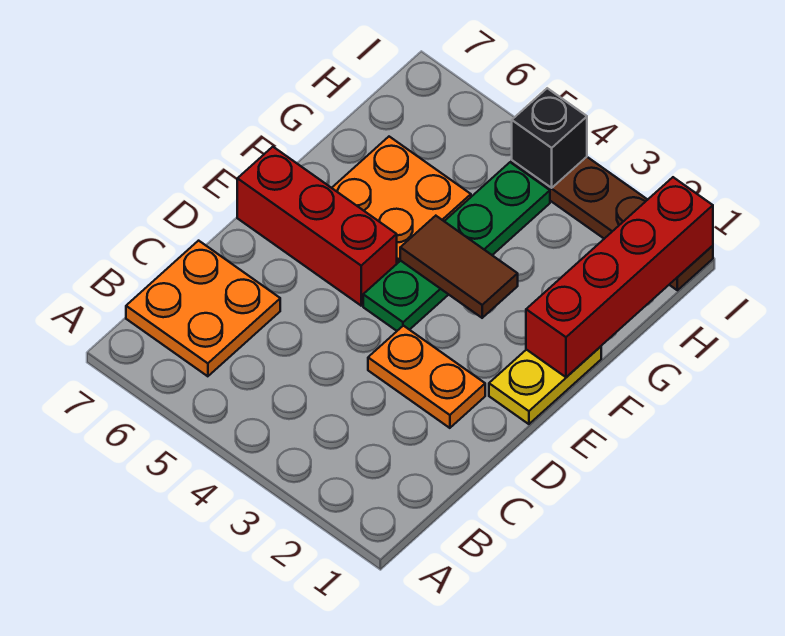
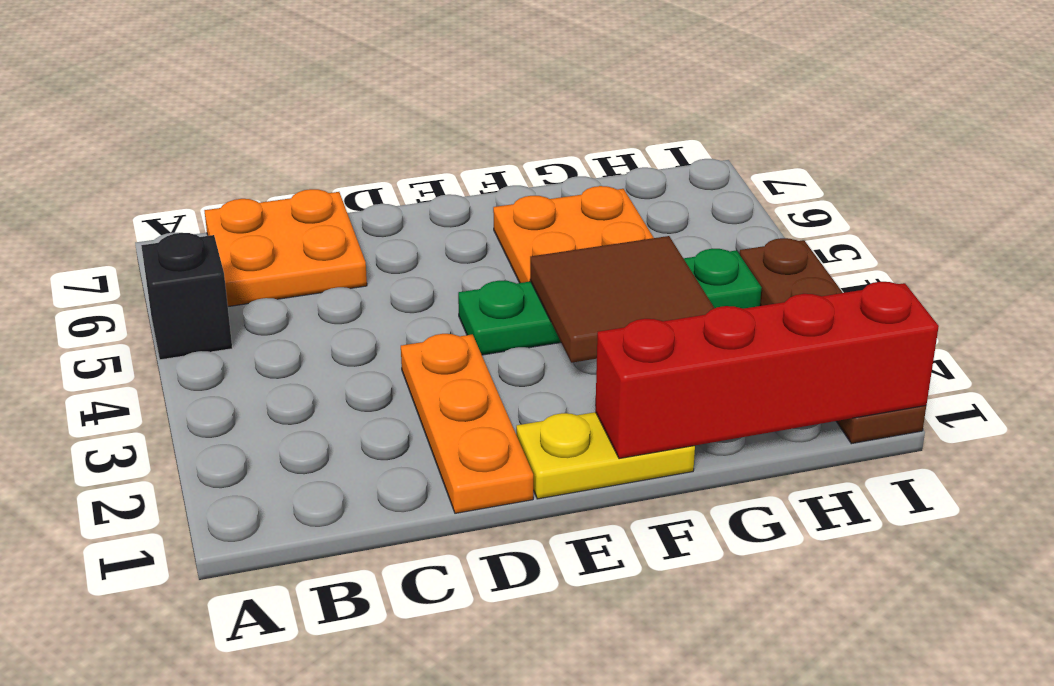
orange plate D2:D3 level 1 -> orange plate D1:D3 level 1
red brick E5:E7 level 1 -> none
brown tile F3:F4 level 2 -> brown tile F3:G4 level 2
black brick I4 level 2 -> black brick A5 level 1

